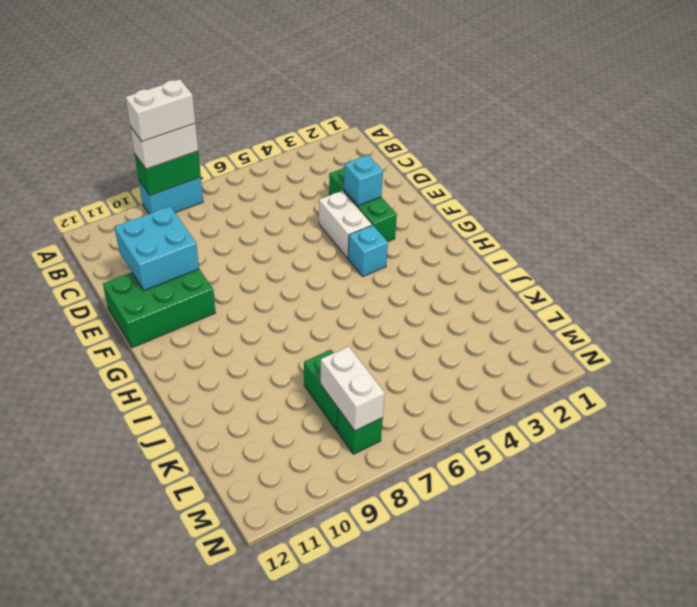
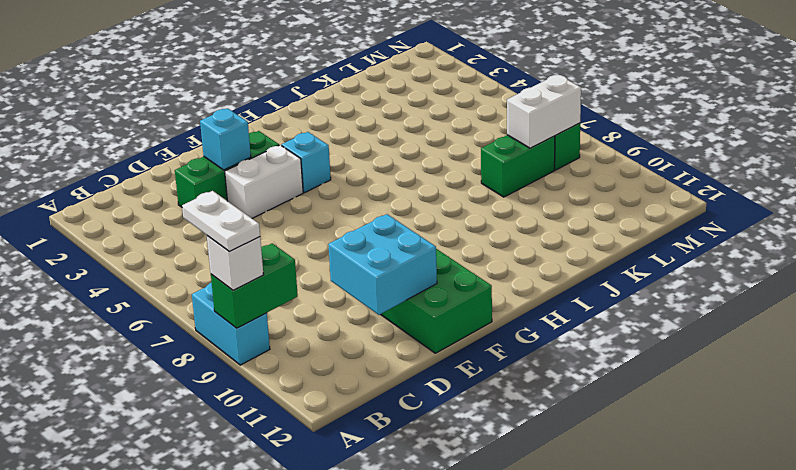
green brick A8:A9 level 2 -> green brick A9:B9 level 2
white brick A8:A9 level 3 -> white brick A9 level 3
white brick A8:A9 level 4 -> white plate A8:A9 level 4

